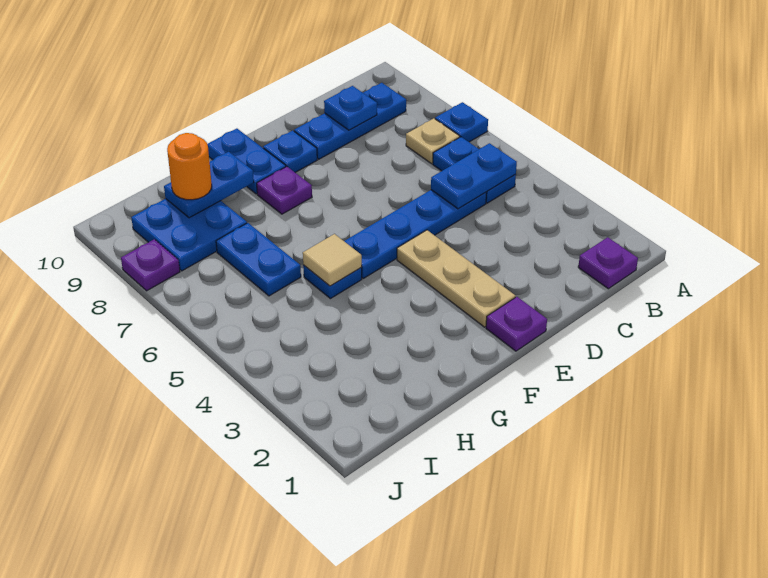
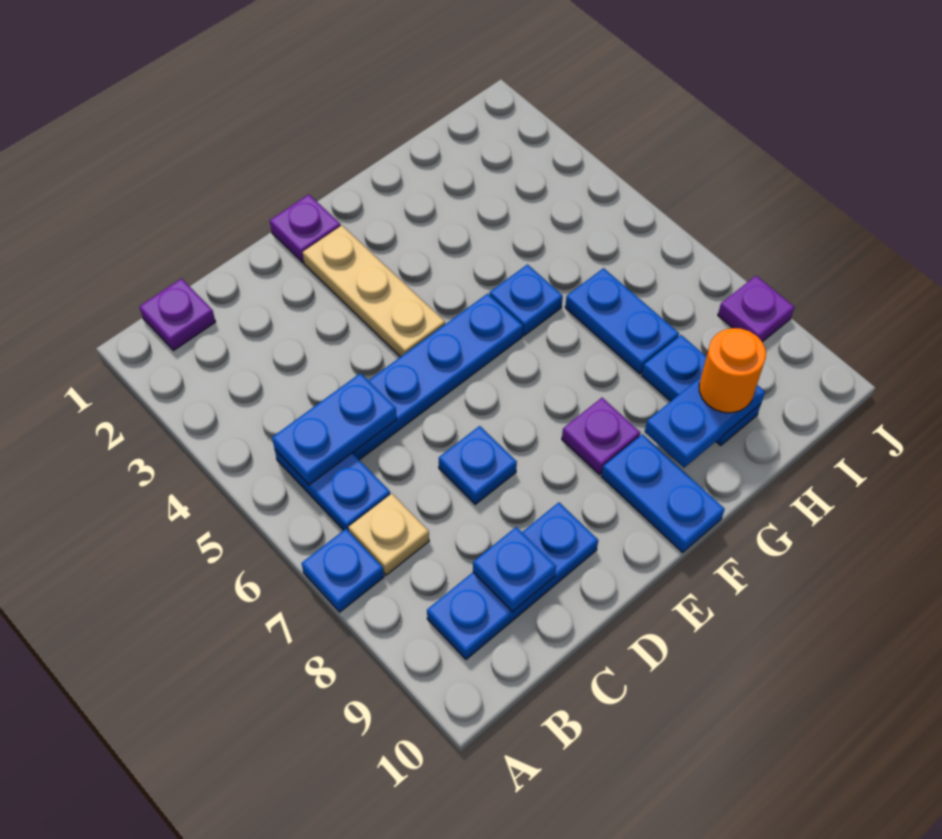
blue plate E9 level 1 -> blue plate D7 level 1
tan tile G5 level 2 -> none
blue plate H8:I9 level 1 -> blue plate H8:H9 level 1

